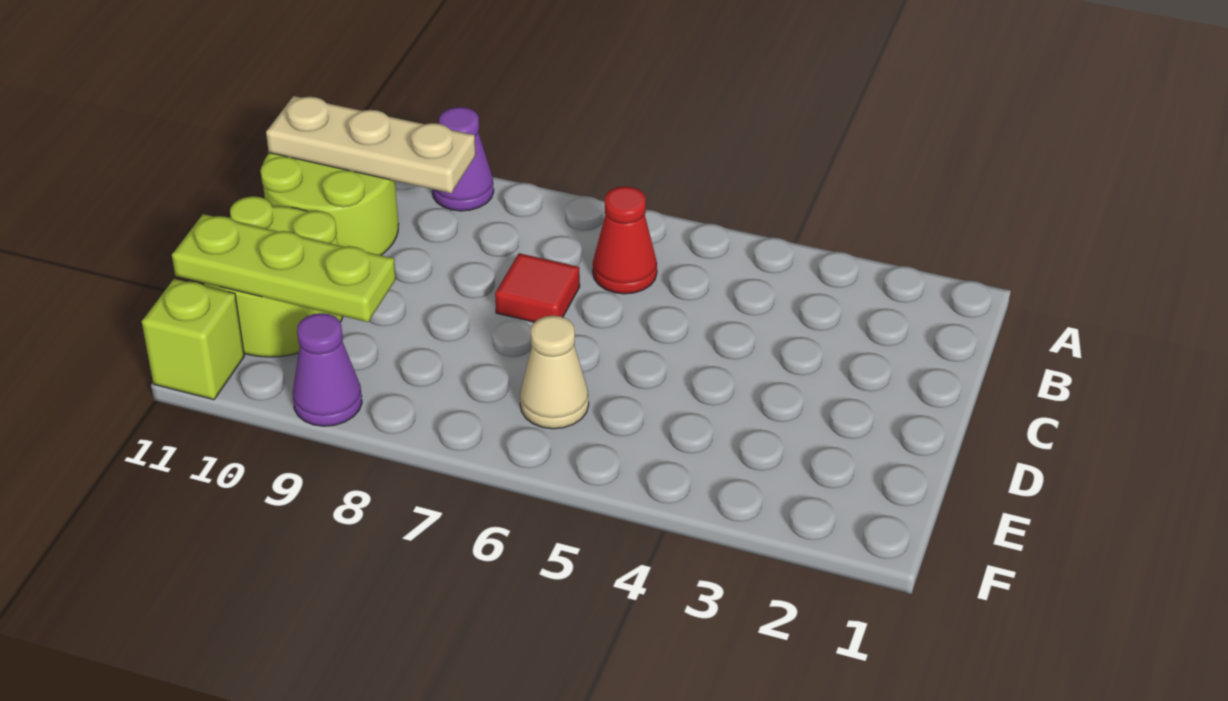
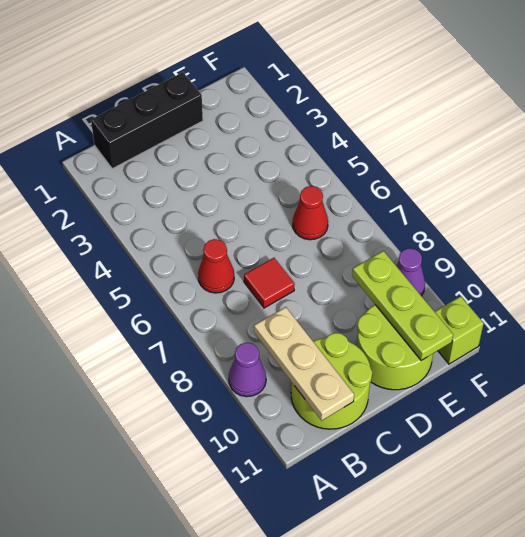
none -> black brick B1:D1 level 1
tan cone E6 level 1 -> red cone E6 level 1

